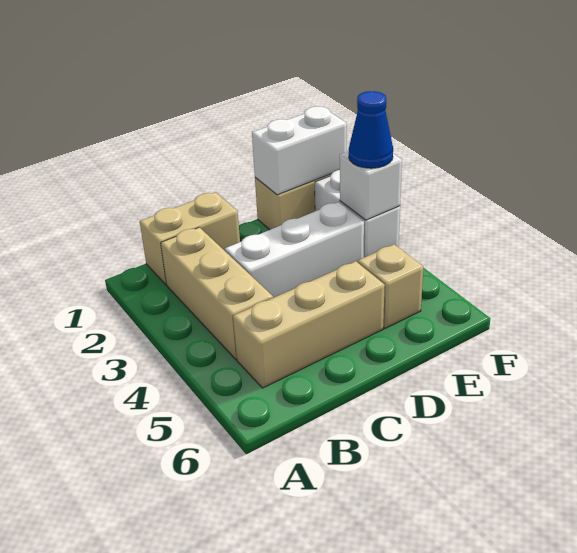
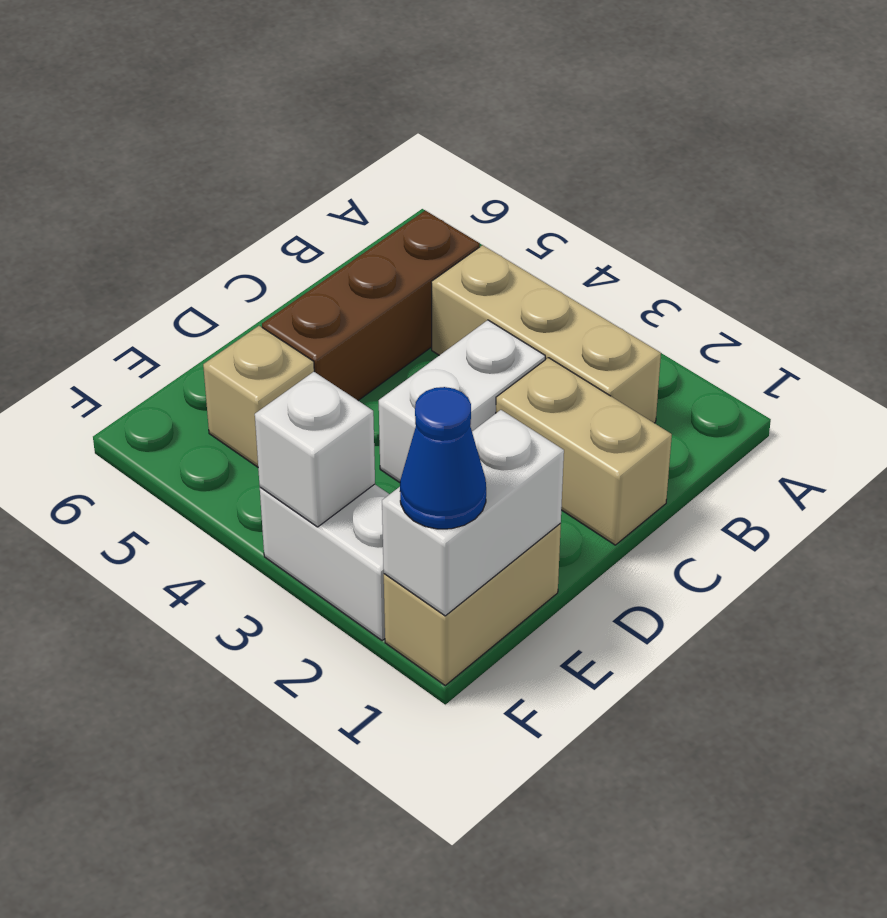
tan brick B1:C1 level 1 -> tan brick C1:C2 level 1
tan brick B5:D5 level 1 -> brown brick B5:D5 level 1
white brick C3:E3 level 1 -> white brick C3:D3 level 1
blue cone F3 level 3 -> blue cone F1 level 3

